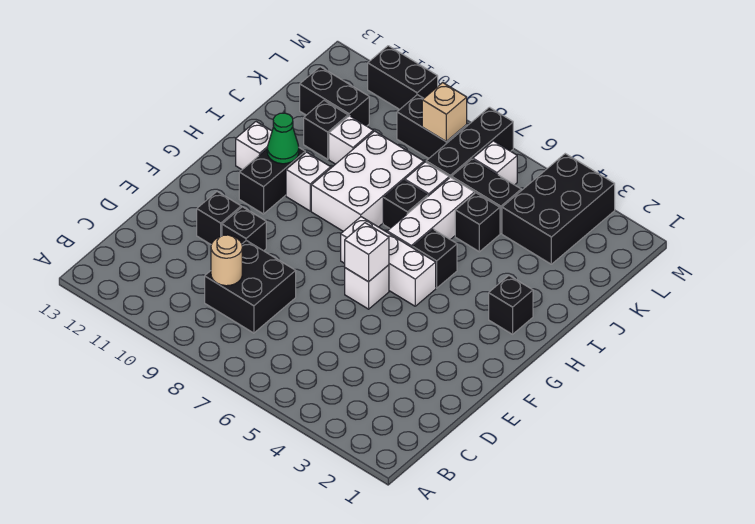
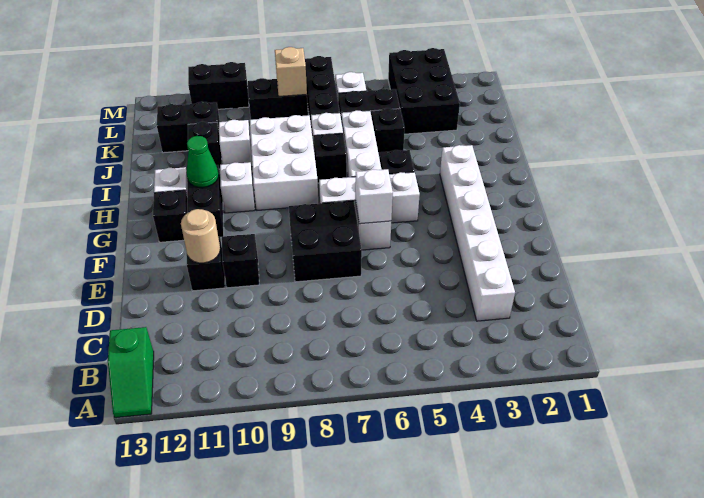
none -> green slope A13:B13 level 1 top B
none -> white brick C3:H3 level 1
black brick C8:D9 level 1 -> black brick E7:F8 level 1
tan round brick C9 level 2 -> tan round brick E11 level 2
black brick H2 level 1 -> black brick G12 level 1

